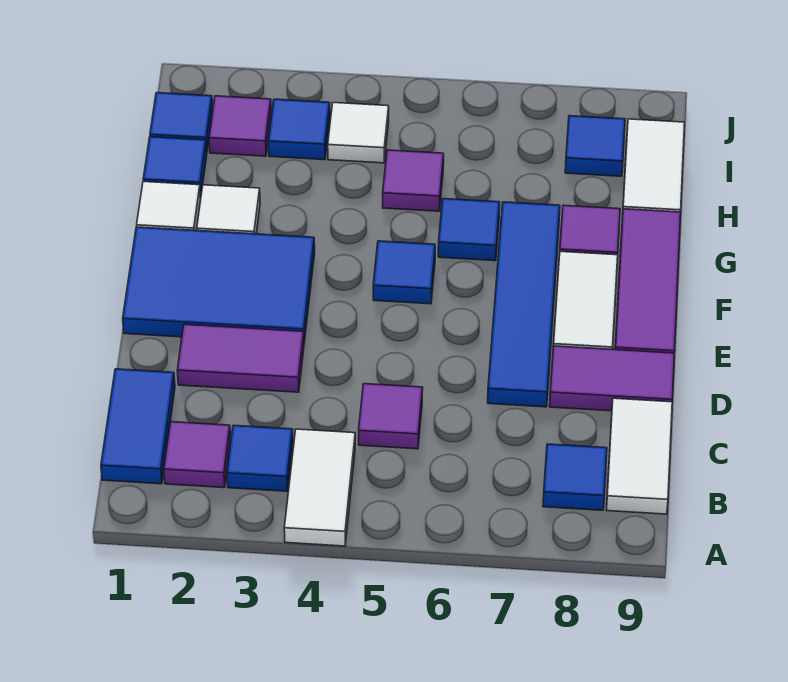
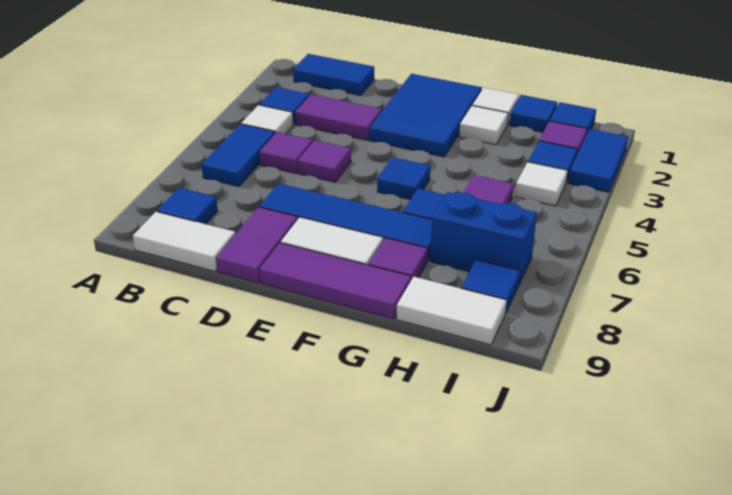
white tile A4:B4 level 1 -> white tile B4 level 1
purple tile B2 level 1 -> purple tile D5 level 1
none -> blue tile B5:B6 level 1
purple tile D2:D3 level 1 -> purple tile C3:D3 level 1
none -> blue brick H7:I7 level 1
none -> blue tile J2:J3 level 1

